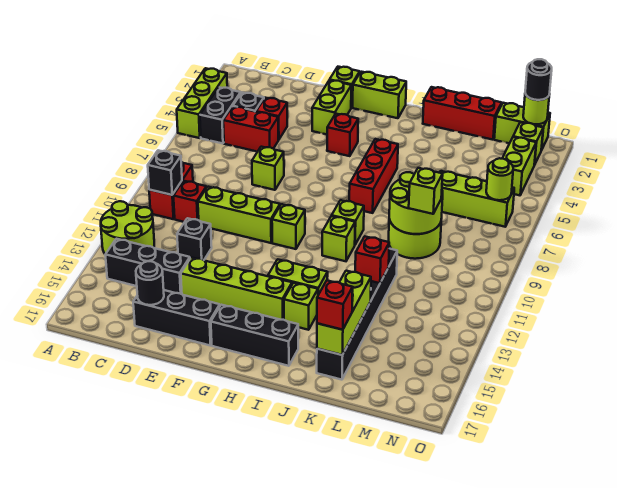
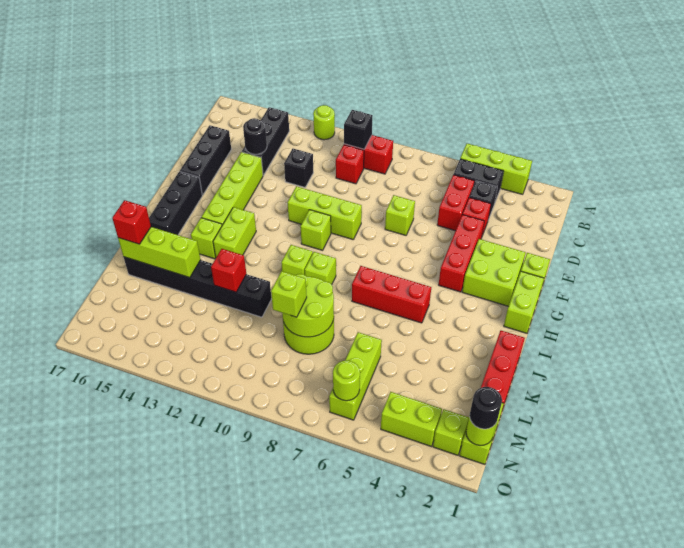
lime round brick A12:B13 level 1 -> lime round brick A12 level 1
lime brick D10:F10 level 1 -> lime brick F9:F11 level 1
black round brick D16 level 2 -> black round brick D14 level 2
lime brick F2:F3 level 1 -> lime brick F2:G3 level 1
red brick G4 level 1 -> red brick E4:G4 level 1

